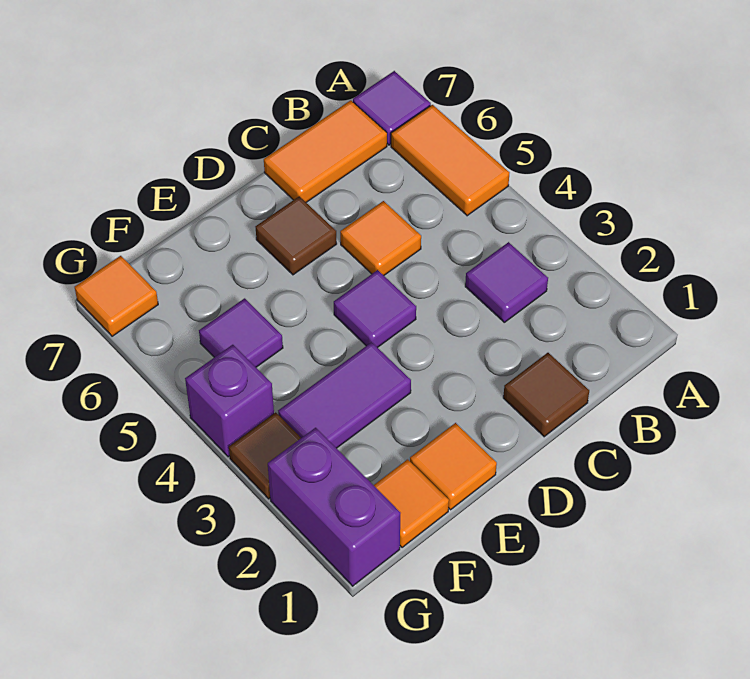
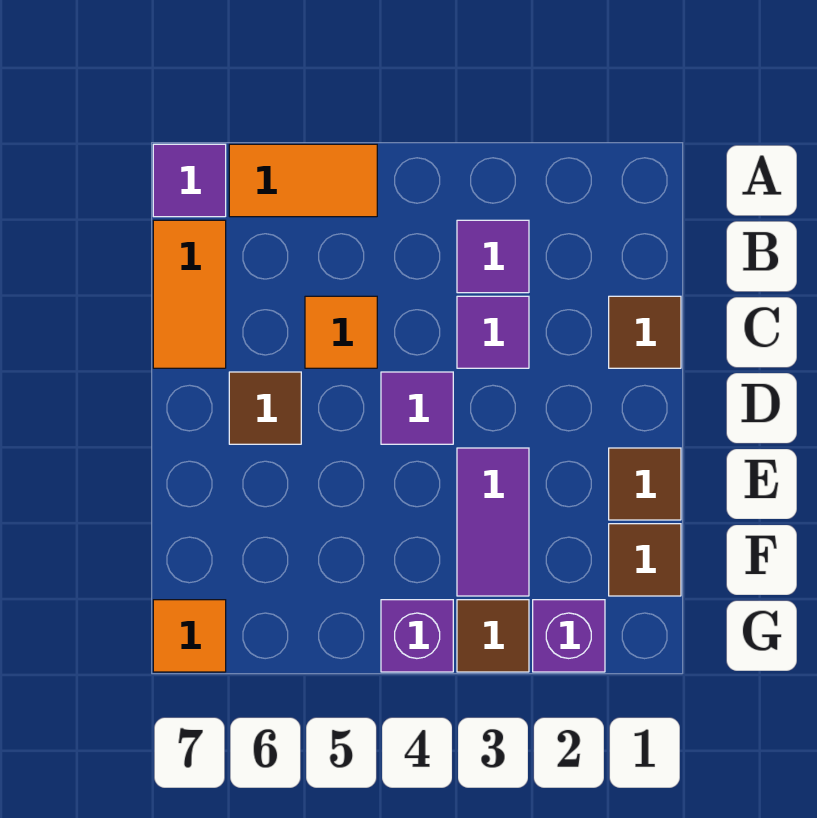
orange tile E1 level 1 -> brown tile E1 level 1
orange tile F1 level 1 -> brown tile F1 level 1
purple tile F5 level 1 -> purple tile C3 level 1
purple brick G1:G2 level 1 -> purple brick G2 level 1

